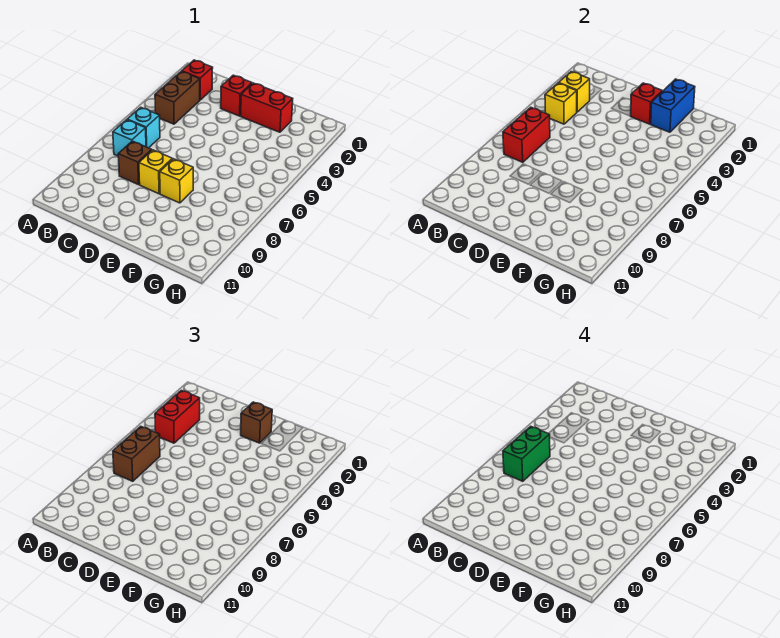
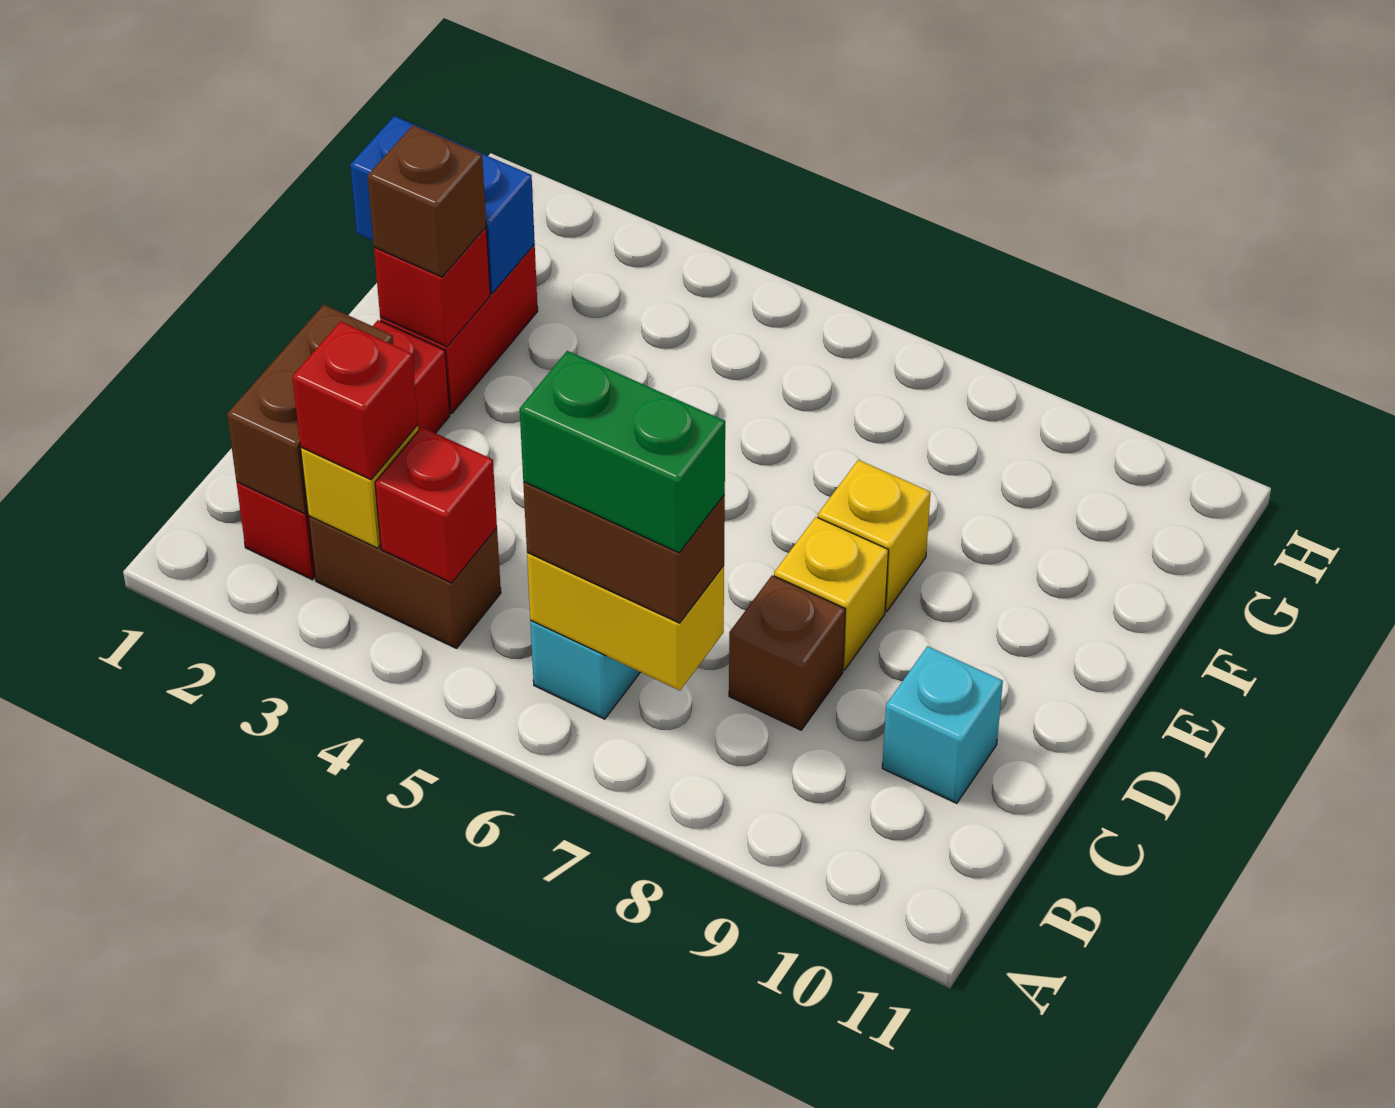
none -> brown brick B2:C2 level 2
red brick B3:B4 level 3 -> red brick B3 level 3
yellow brick B4 level 2 -> red brick B4 level 2
red brick B6:B7 level 2 -> yellow brick B6:B7 level 2
cyan brick B7 level 1 -> cyan brick C10 level 1

